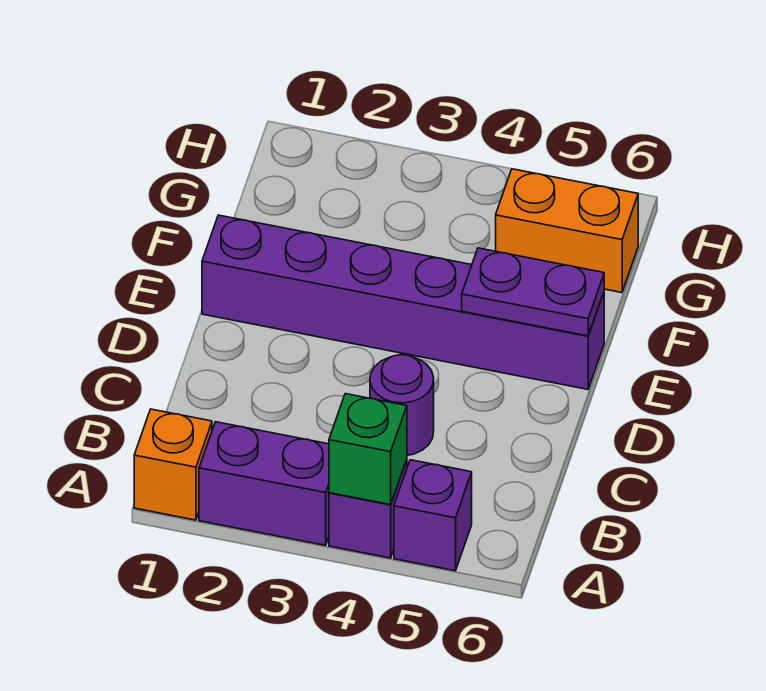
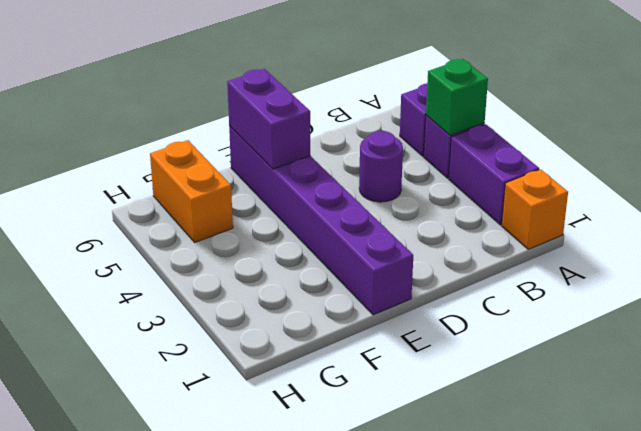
purple plate E5:E6 level 2 -> purple brick E5:E6 level 2

